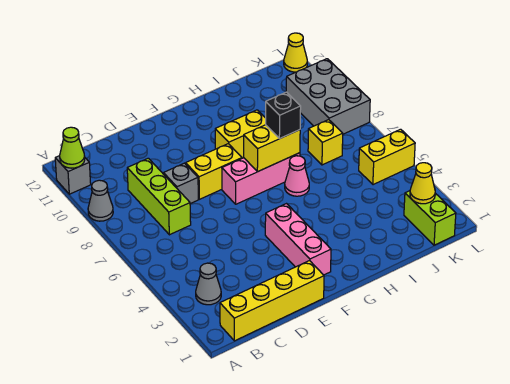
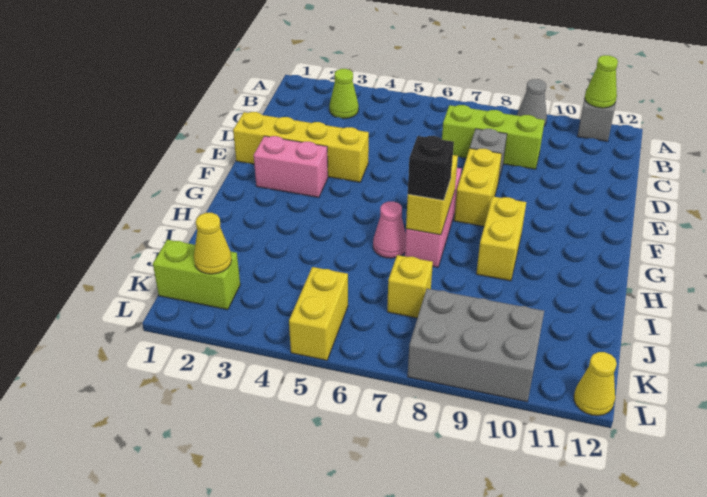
yellow brick B1:E1 level 1 -> yellow brick E1:E4 level 1
grey cone B3 level 1 -> lime cone B3 level 1
pink brick F2:F4 level 1 -> pink brick F2:F3 level 1

